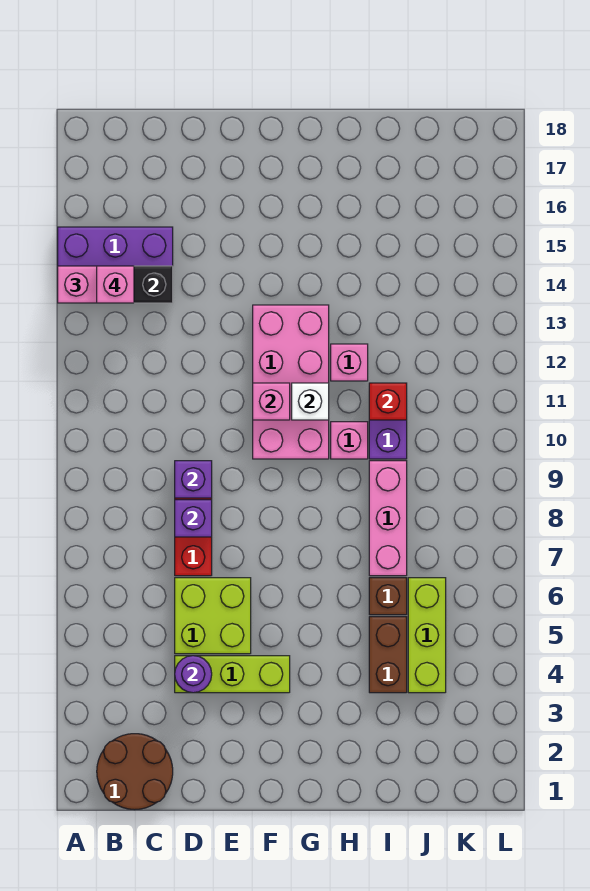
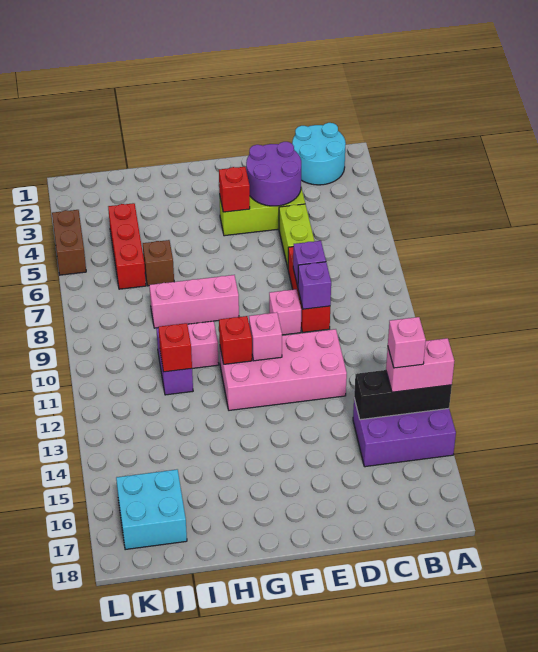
brown round brick B1:C2 level 1 -> cyan round brick B1:C2 level 1
purple round brick D4 level 2 -> purple round brick D3:E4 level 2
lime brick D5:E6 level 1 -> lime brick D5:D6 level 1
none -> red brick F4 level 2
pink brick F10:G13 level 1 -> pink brick D11:G12 level 1
white brick G11 level 2 -> red brick G11 level 2
pink brick H12 level 1 -> pink brick E9 level 1
brown brick I4:I5 level 1 -> brown brick L4:L5 level 1
pink brick I7:I9 level 1 -> pink brick G8:I8 level 1
lime brick J4:J6 level 1 -> red brick J4:J6 level 1
none -> cyan brick J16:K17 level 1

